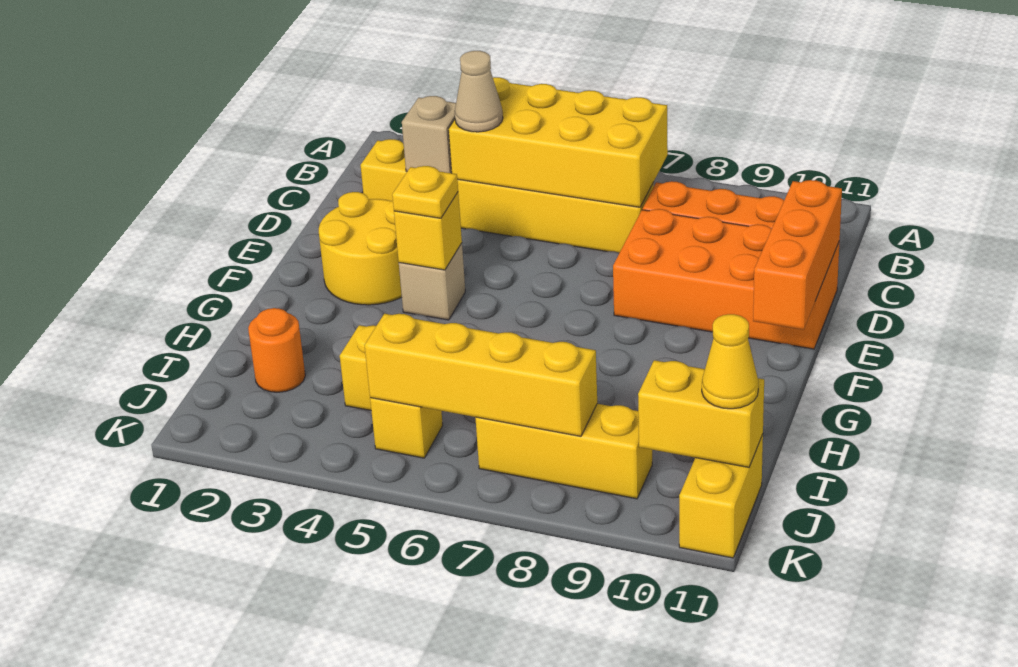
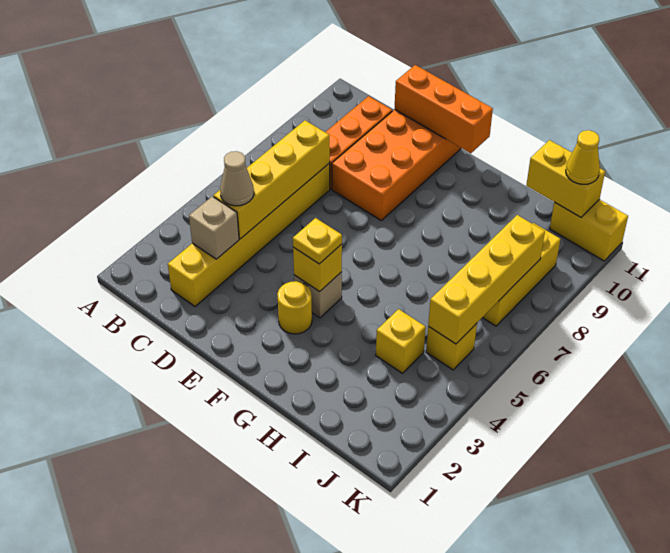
yellow brick B4:C7 level 2 -> yellow brick C4:C7 level 2
yellow round brick E2:F3 level 1 -> yellow round brick F3 level 1
orange round brick I2 level 1 -> none
yellow brick J10:J11 level 2 -> yellow brick I11:J11 level 2

